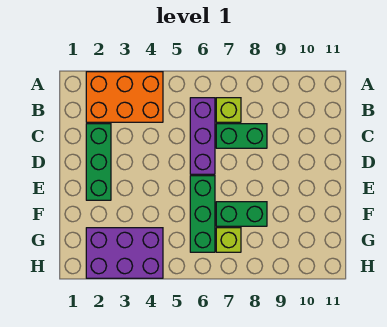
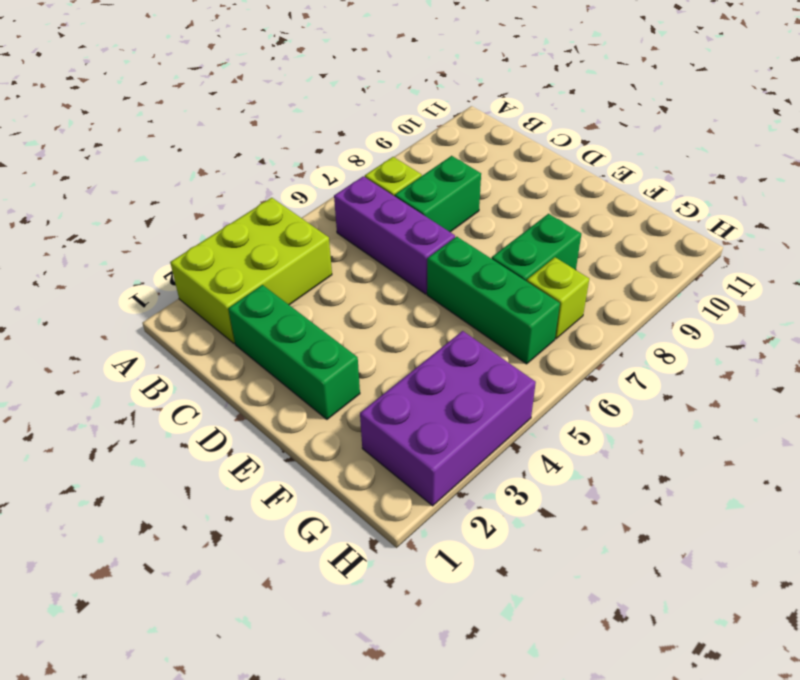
orange brick A2:B4 level 1 -> lime brick A2:B4 level 1

